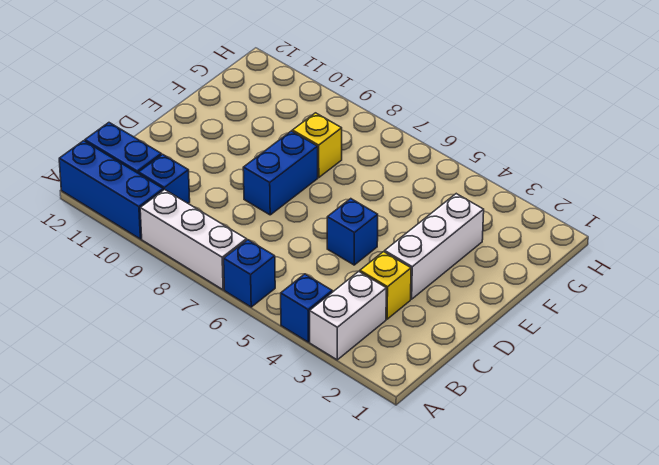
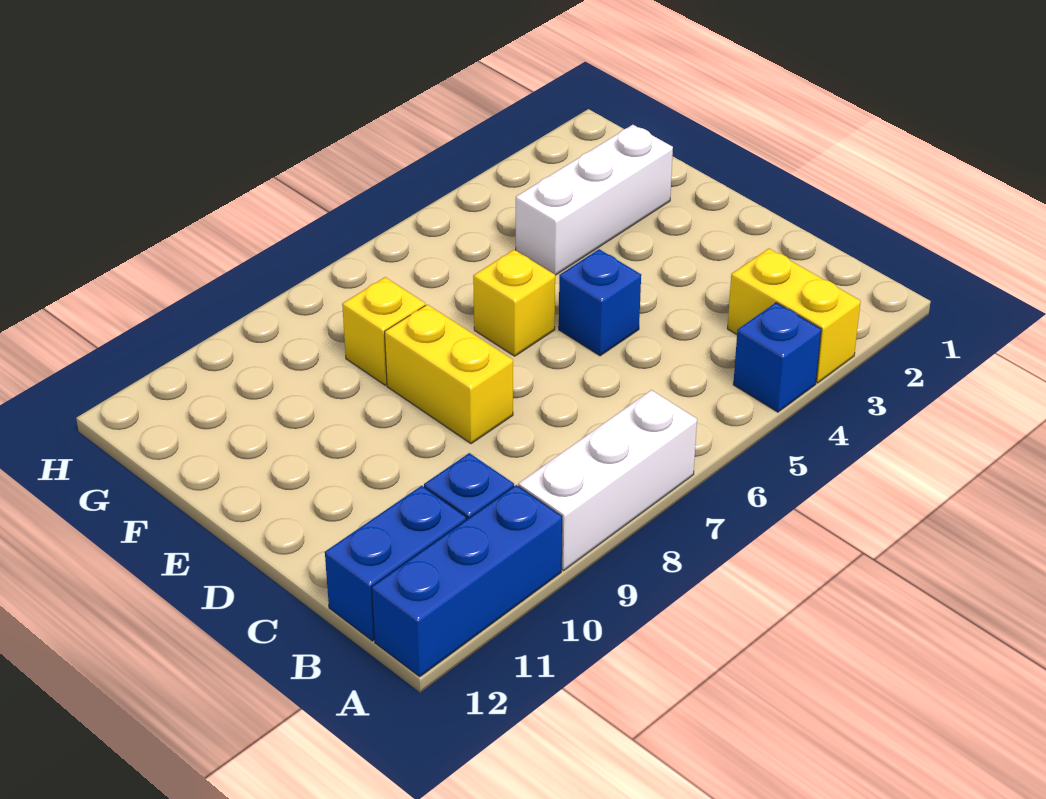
white brick A3:B3 level 1 -> yellow brick A3:B3 level 1
blue brick A6 level 1 -> none
yellow brick C3 level 1 -> yellow brick E6 level 1
white brick D3:F3 level 1 -> white brick F2:F4 level 1
blue brick D8:E8 level 1 -> yellow brick D8:E8 level 1

